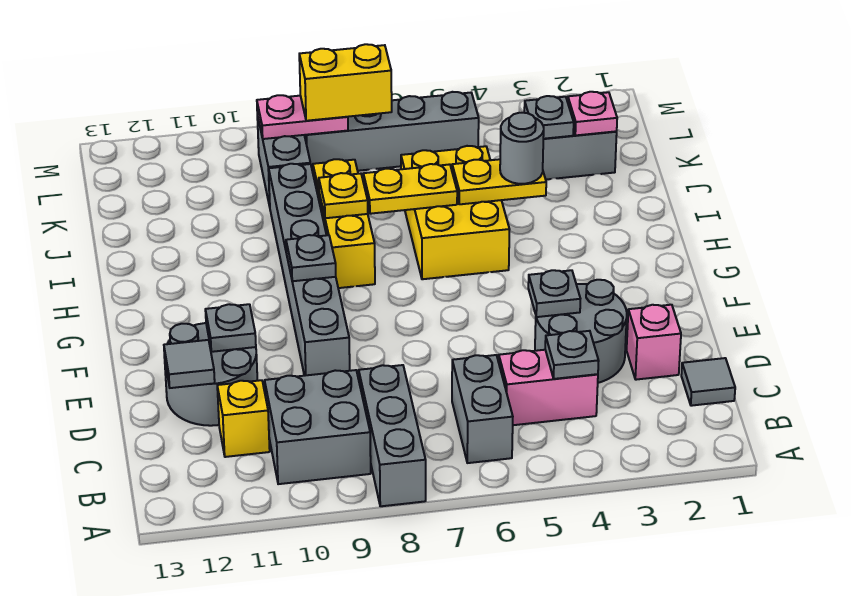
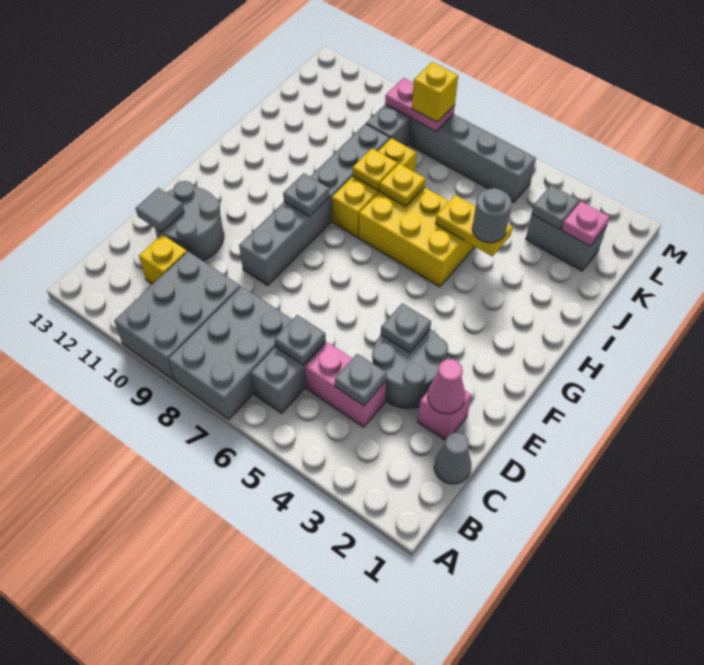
grey brick A8:C8 level 1 -> grey brick A7:C8 level 1
grey brick B9:C10 level 1 -> grey brick A9:C10 level 1
grey tile C1 level 1 -> grey cone C1 level 1
none -> pink cone D2 level 2
grey plate E11 level 2 -> grey plate C6 level 2
yellow brick H5:J6 level 1 -> yellow brick H5:I7 level 1
yellow plate I6:I7 level 2 -> yellow plate I7 level 2
yellow brick L7:L8 level 3 -> yellow brick L8 level 3

